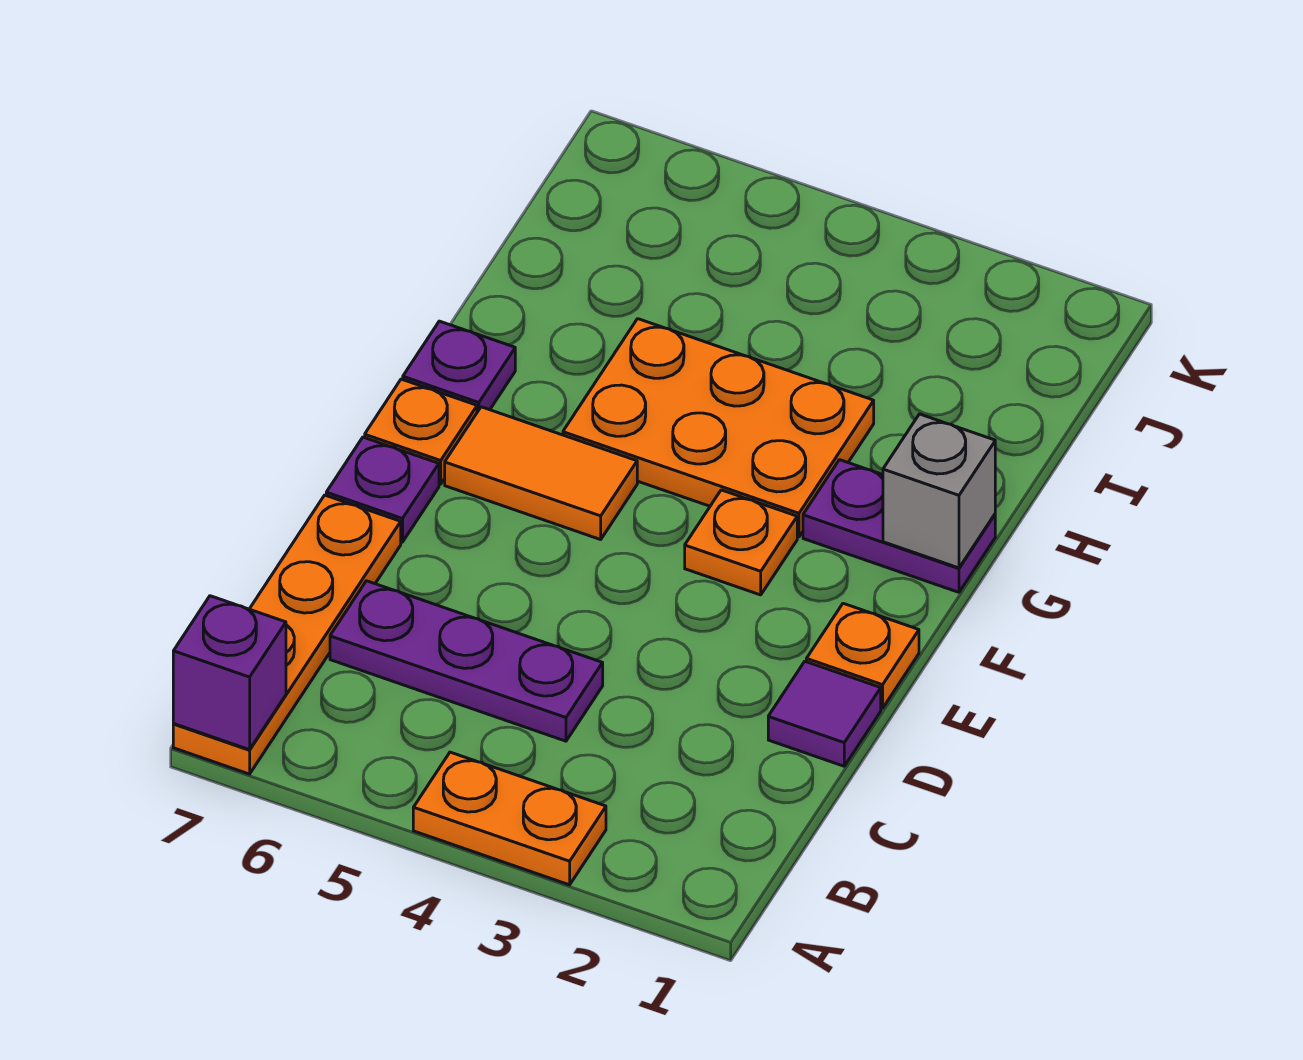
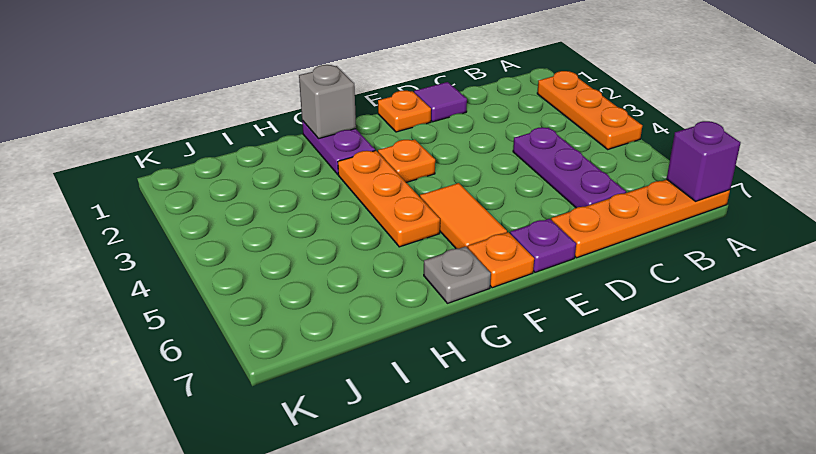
orange plate A3:A4 level 1 -> orange plate A2:A4 level 1
orange plate G3:H5 level 1 -> orange plate G3:G5 level 1
purple plate G7 level 1 -> grey plate G7 level 1

